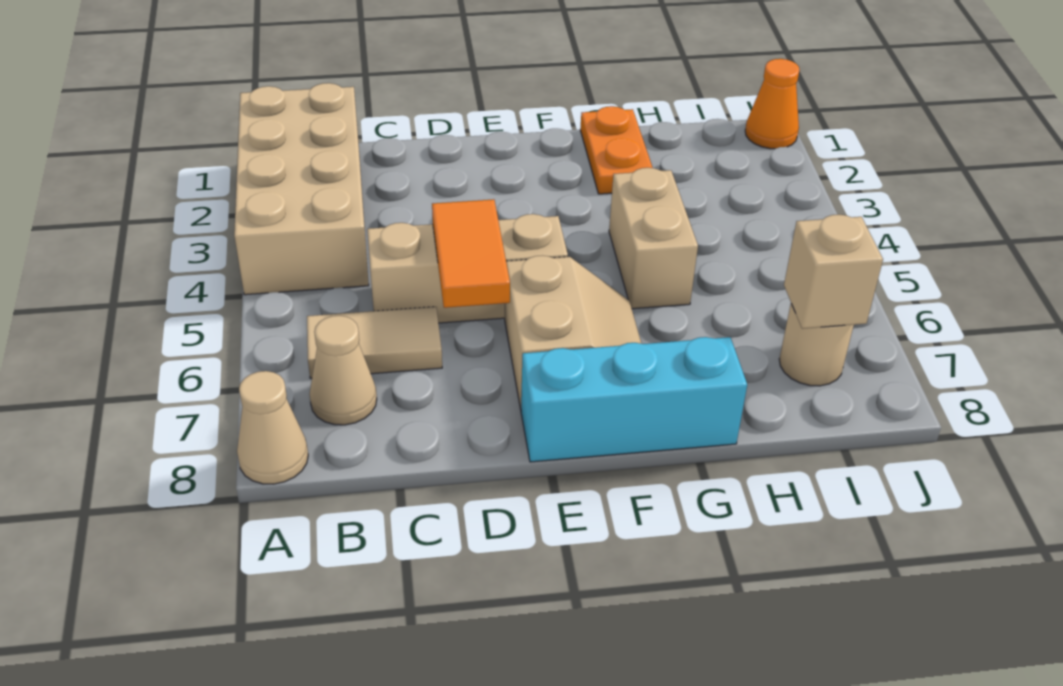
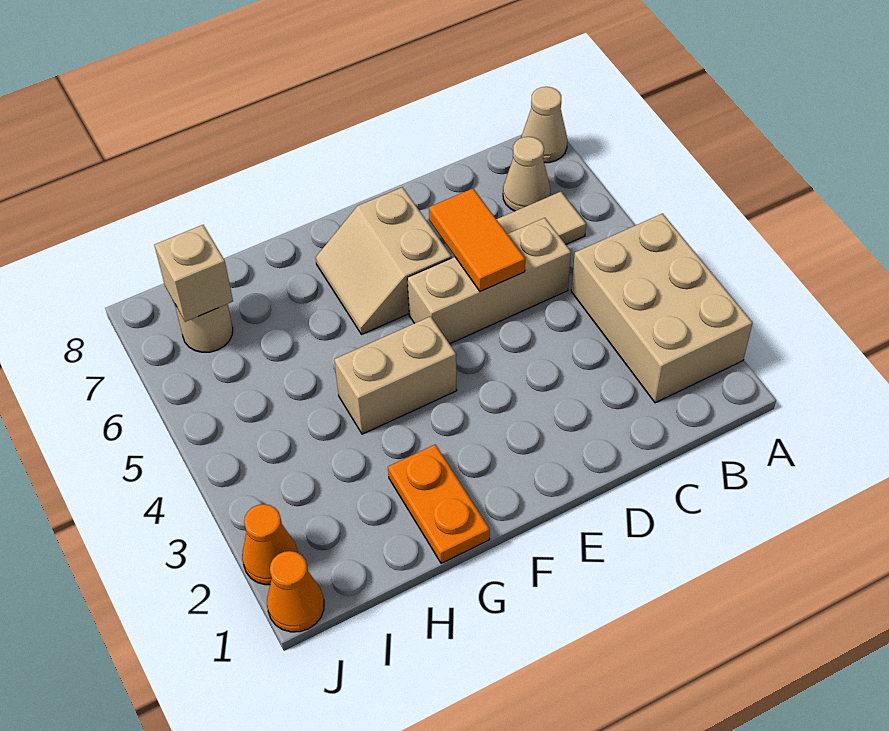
tan brick A1:B4 level 1 -> tan brick A2:B4 level 1
cyan brick E8:G8 level 1 -> none
tan brick G4:G5 level 1 -> tan brick F4:G4 level 1
none -> orange cone J2 level 1

